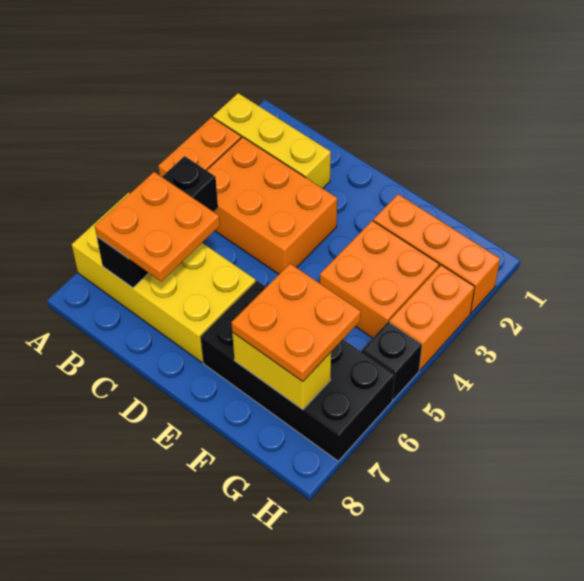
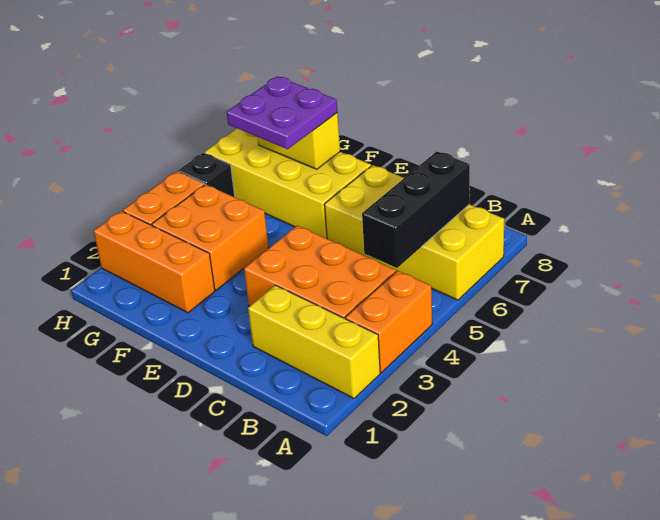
orange plate B6:C7 level 3 -> none
black brick E6:H7 level 1 -> yellow brick E6:H7 level 1
orange plate F6:G7 level 3 -> purple plate F6:G7 level 3

